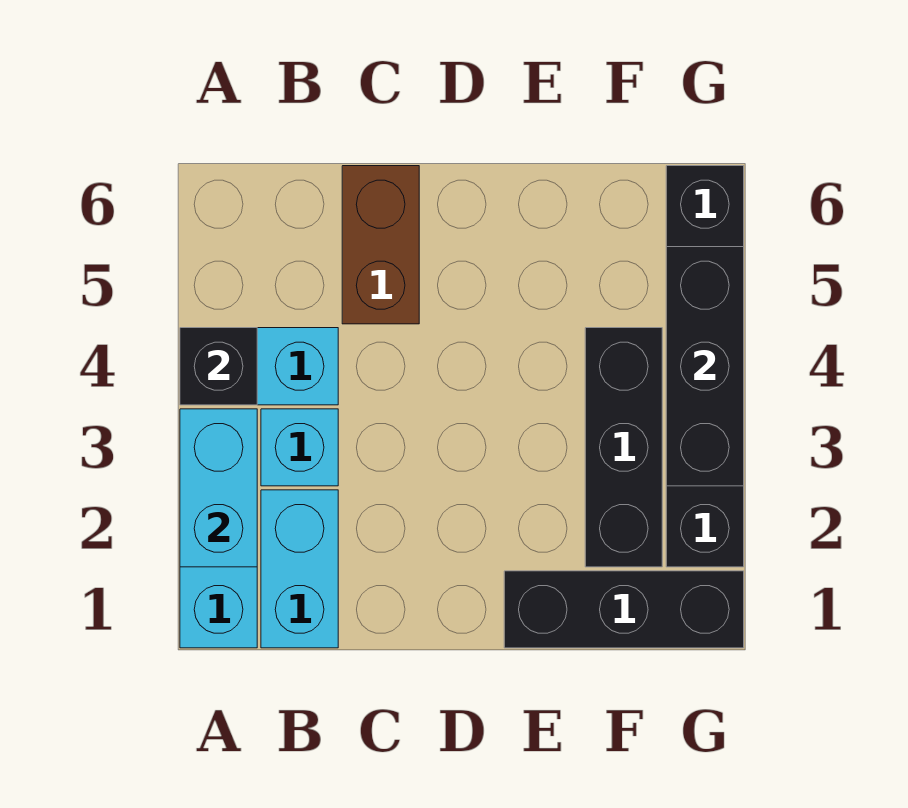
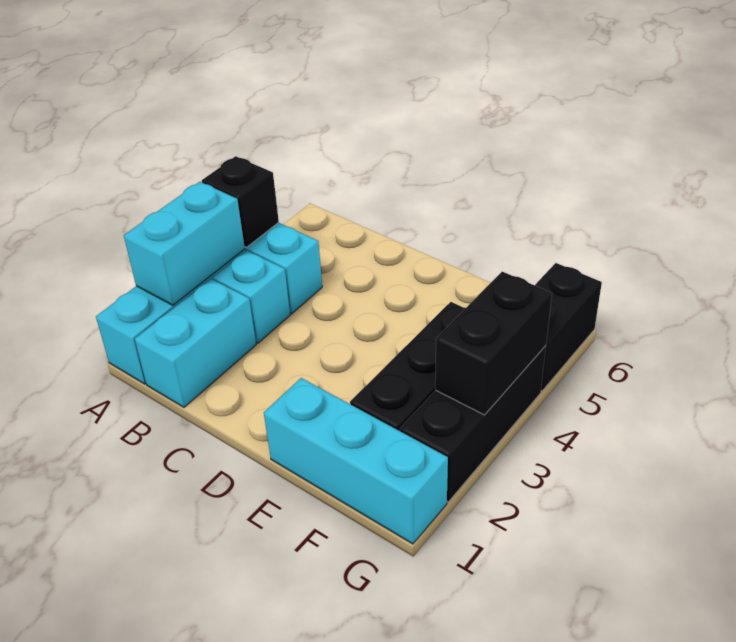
brown brick C5:C6 level 1 -> none
black brick E1:G1 level 1 -> cyan brick E1:G1 level 1
black brick G3:G5 level 2 -> black brick G3:G4 level 2

